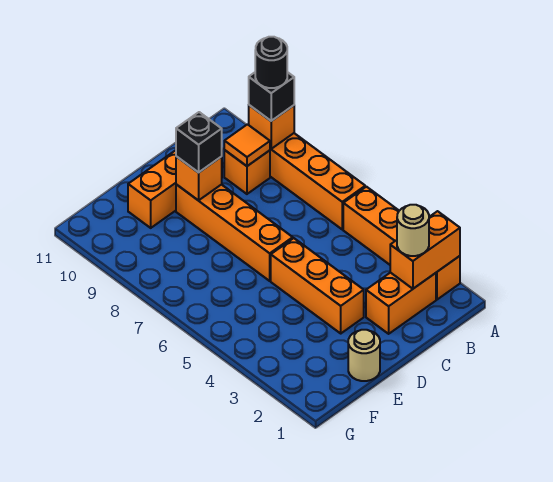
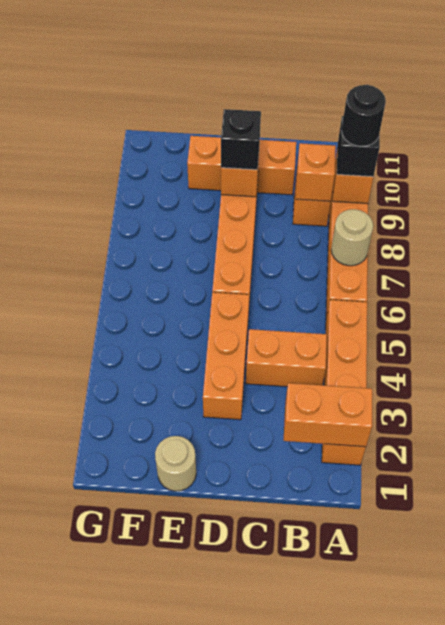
orange brick B2:C2 level 1 -> orange brick B4:C4 level 1
tan round brick B2 level 3 -> tan round brick A7 level 2
orange tile B9 level 2 -> orange brick B9 level 2

